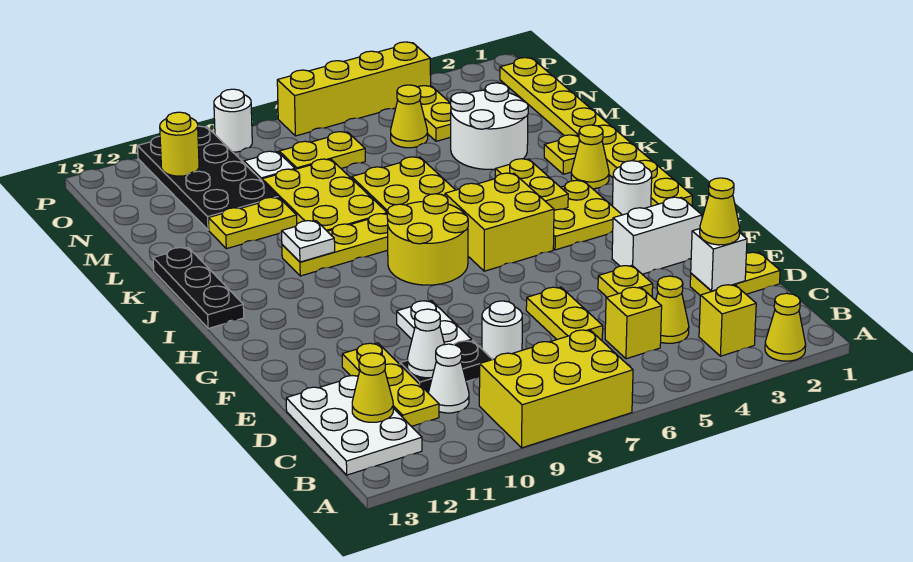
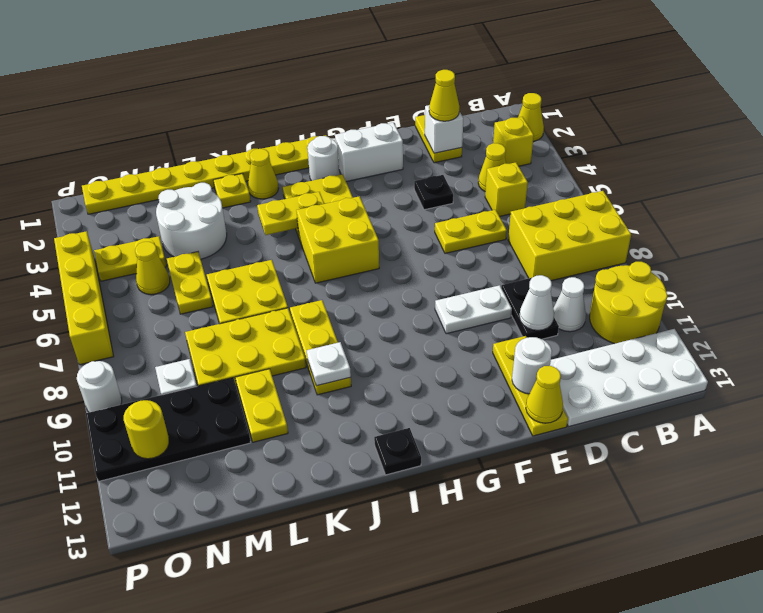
yellow brick A7:B9 level 1 -> yellow brick A7:C8 level 1
white plate B12:D13 level 1 -> white plate A12:D13 level 1
yellow plate C11:E11 level 1 -> yellow plate E11:E13 level 1
yellow cone C12 level 2 -> yellow cone E13 level 2
white round brick D8 level 1 -> white round brick E12 level 2
yellow plate E4 level 1 -> black plate E4 level 1
white brick F2:F3 level 1 -> white brick F2:G2 level 1
yellow round brick H7:I8 level 1 -> yellow round brick A10:B11 level 1
black plate I13:K13 level 1 -> black plate I13 level 1
yellow plate N7:N8 level 1 -> yellow plate M5:M6 level 1

